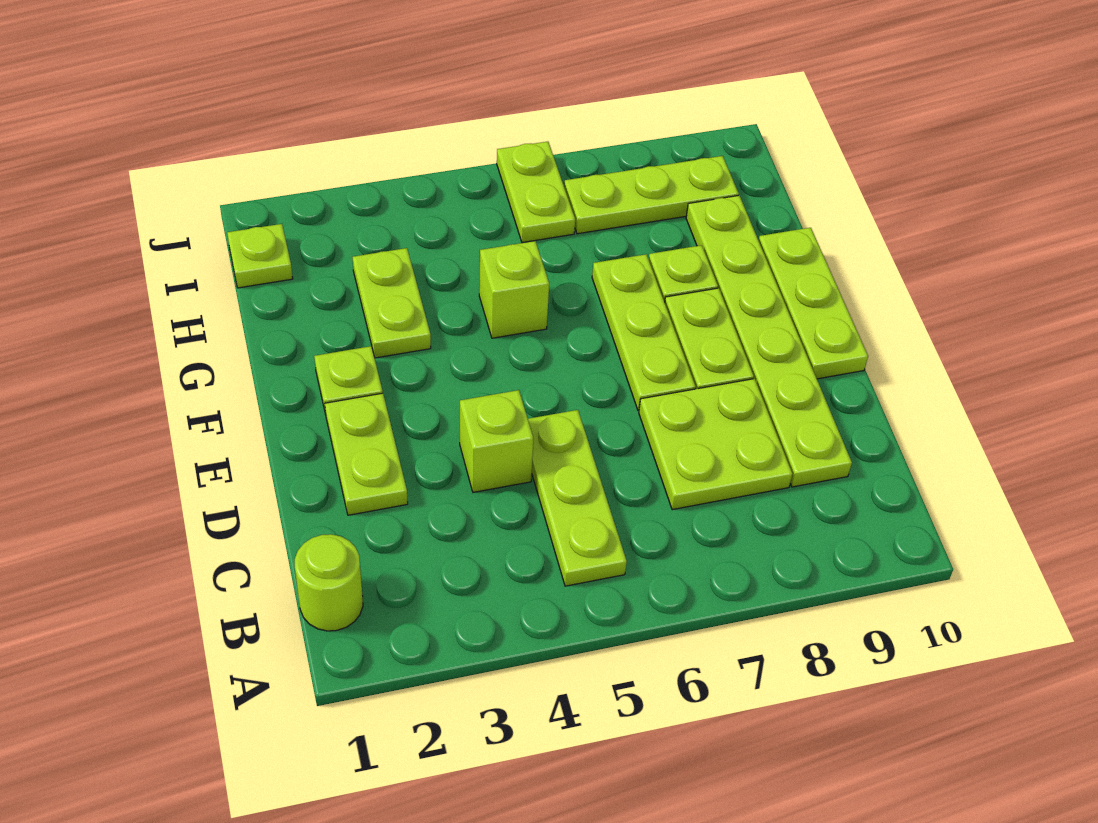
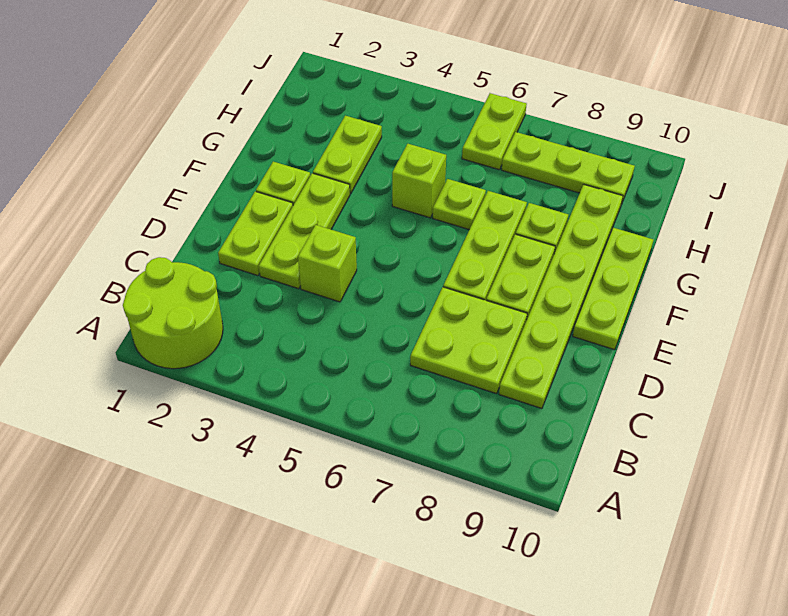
lime round brick B1 level 1 -> lime round brick A1:B2 level 1
lime plate B5:D5 level 1 -> lime plate D3:F3 level 1
lime plate I1 level 1 -> lime plate G6 level 1

